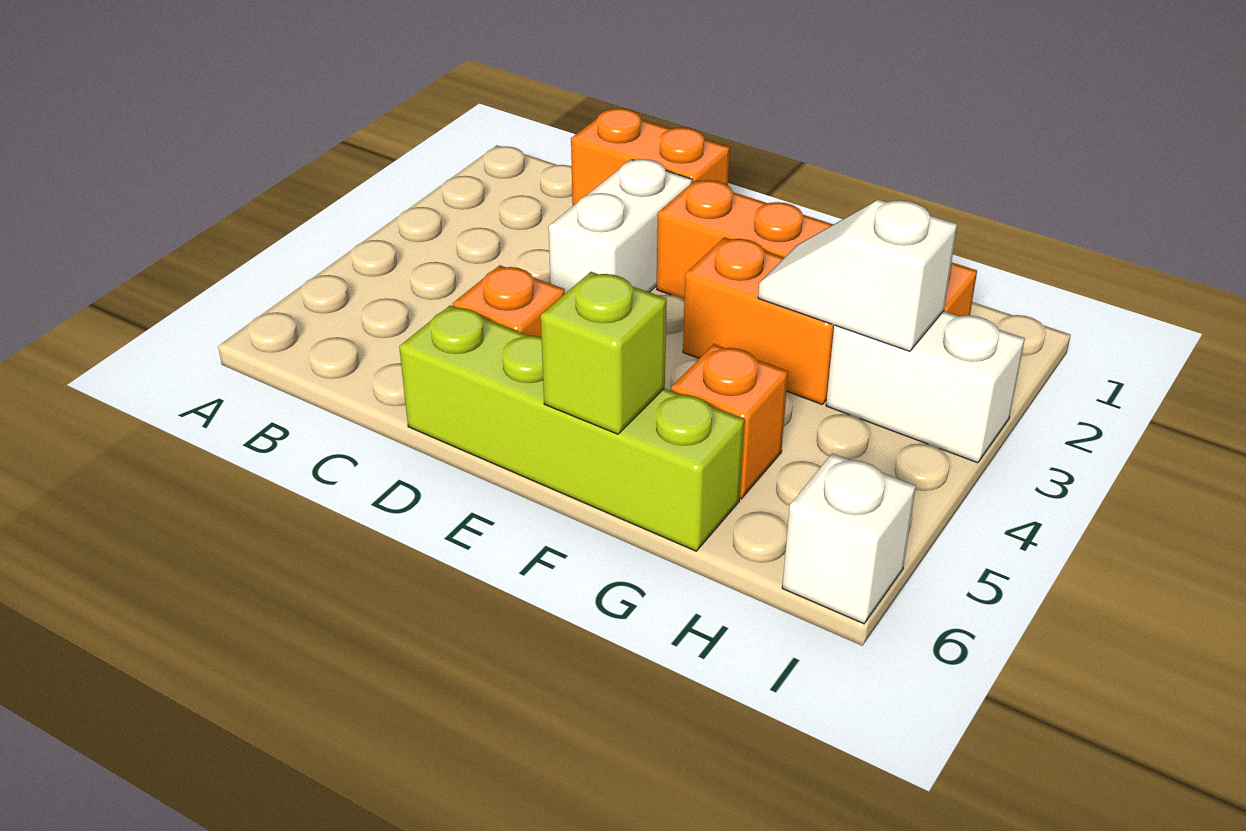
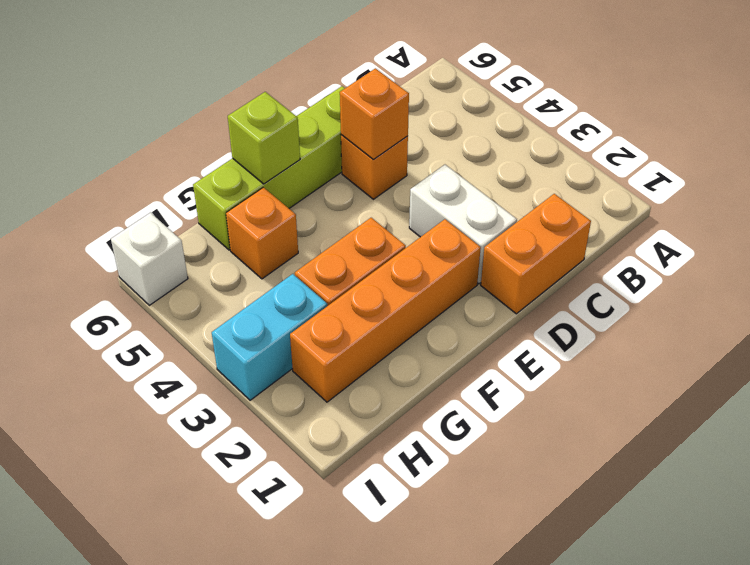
none -> orange brick D5 level 2
white slope G3:H3 level 2 top H -> none
white brick H3:I3 level 1 -> cyan brick H3:I3 level 1

